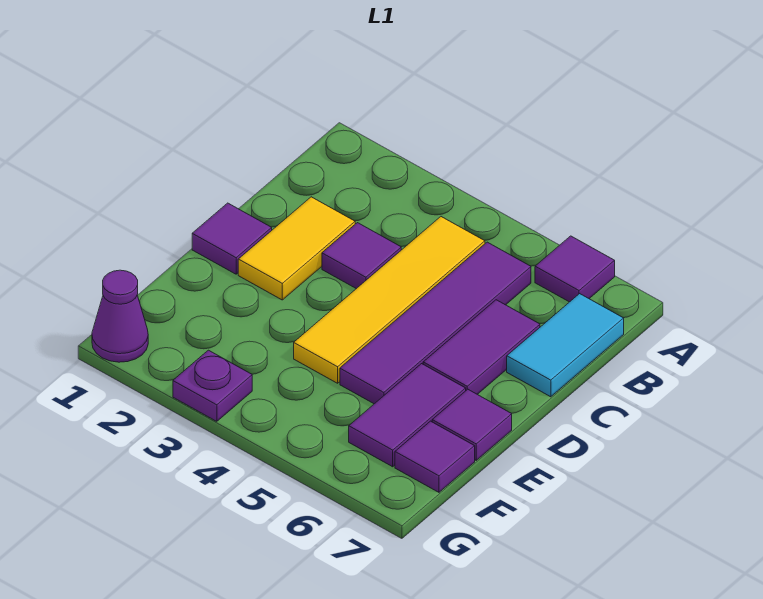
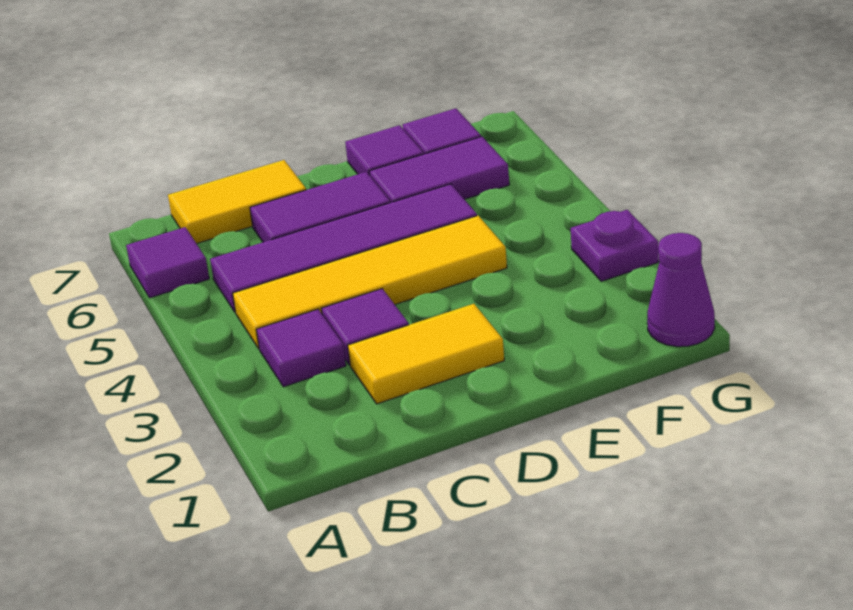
cyan tile B7:C7 level 1 -> yellow tile B7:C7 level 1
purple tile D1 level 1 -> purple tile B3 level 1

